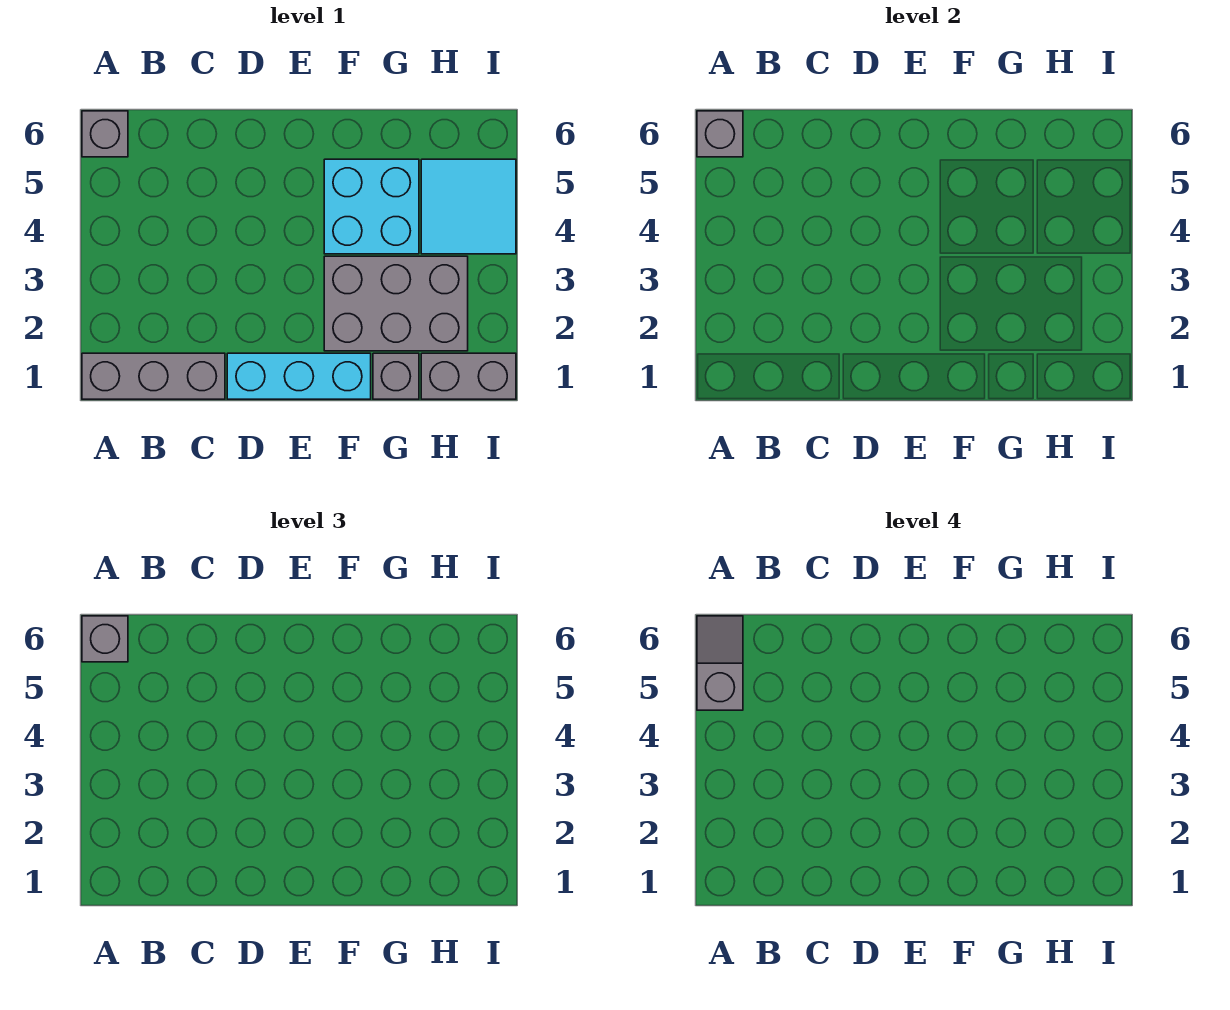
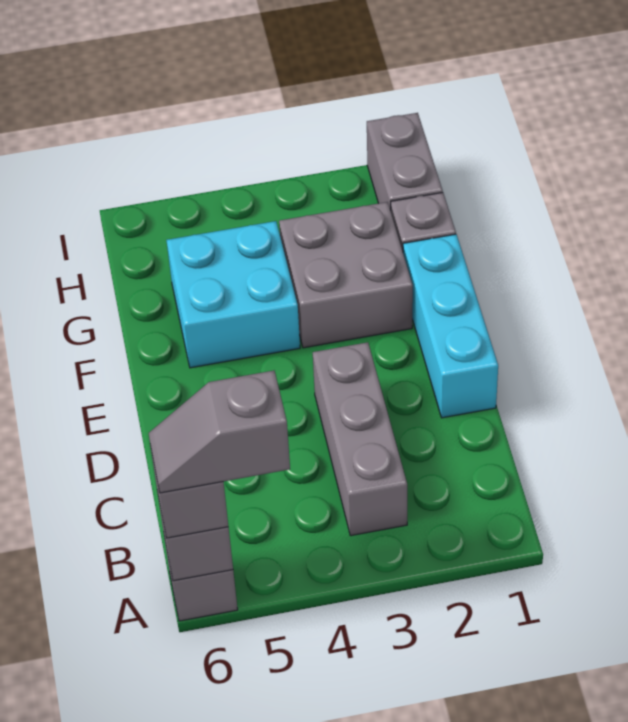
grey brick A1:C1 level 1 -> grey brick B3:D3 level 1
grey brick F2:H3 level 1 -> grey brick F2:G3 level 1
cyan tile H4:I5 level 1 -> none

